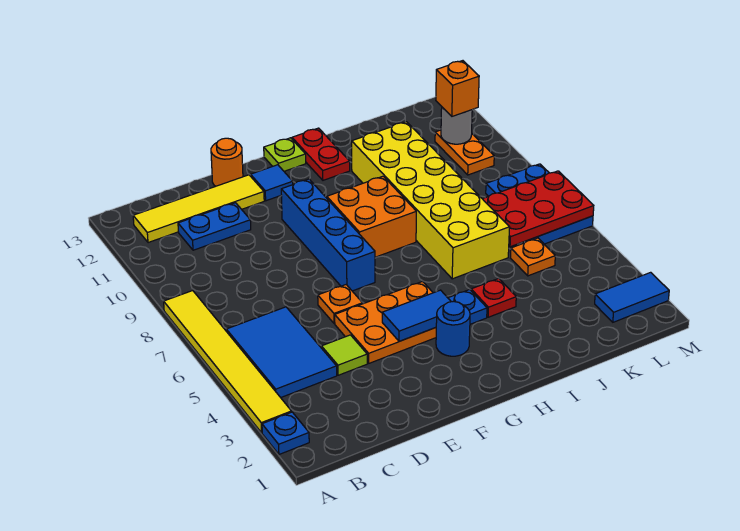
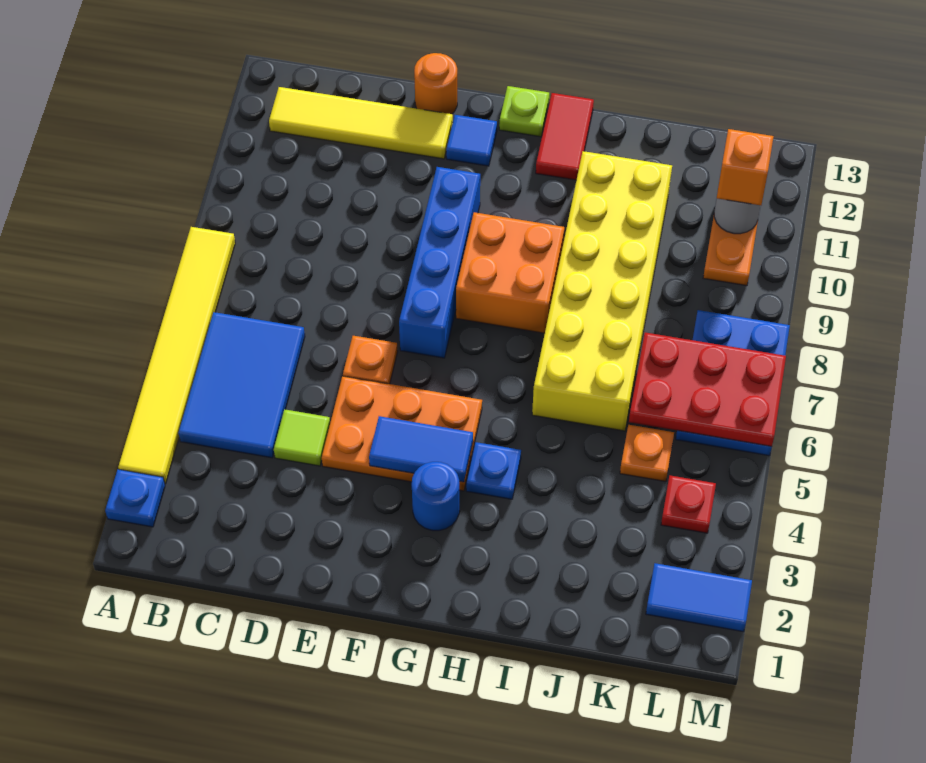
blue plate C11:D11 level 1 -> none
red plate H12:H13 level 1 -> red tile H12:H13 level 1
red plate I4 level 1 -> red plate L4 level 1

